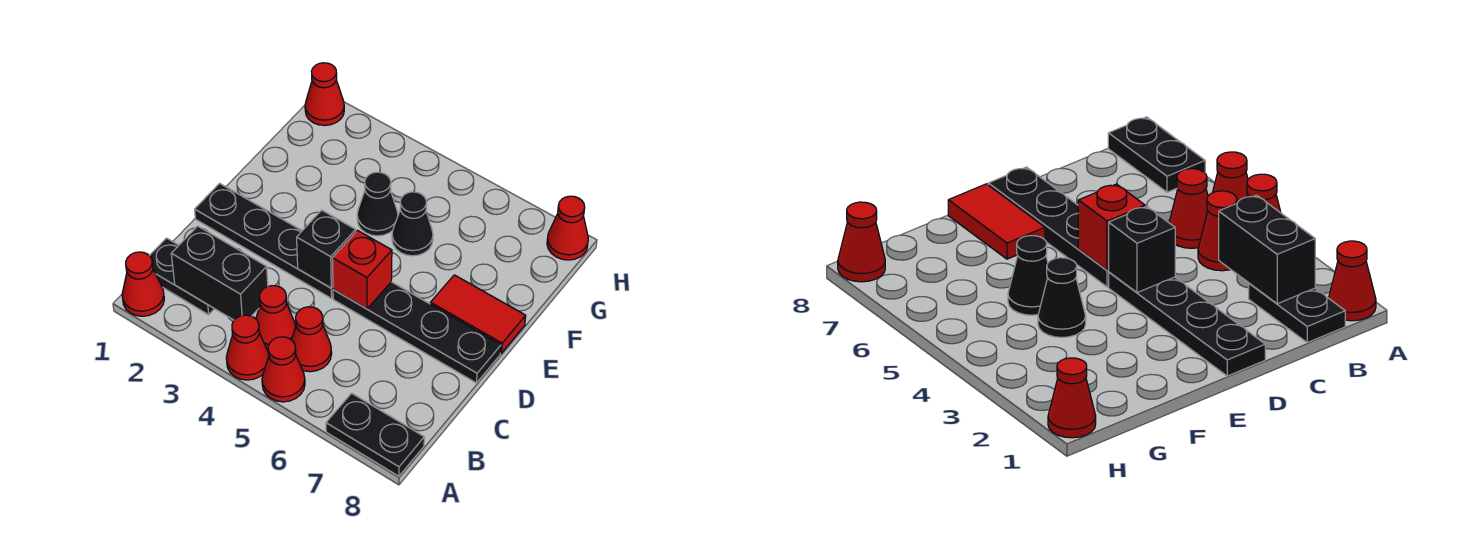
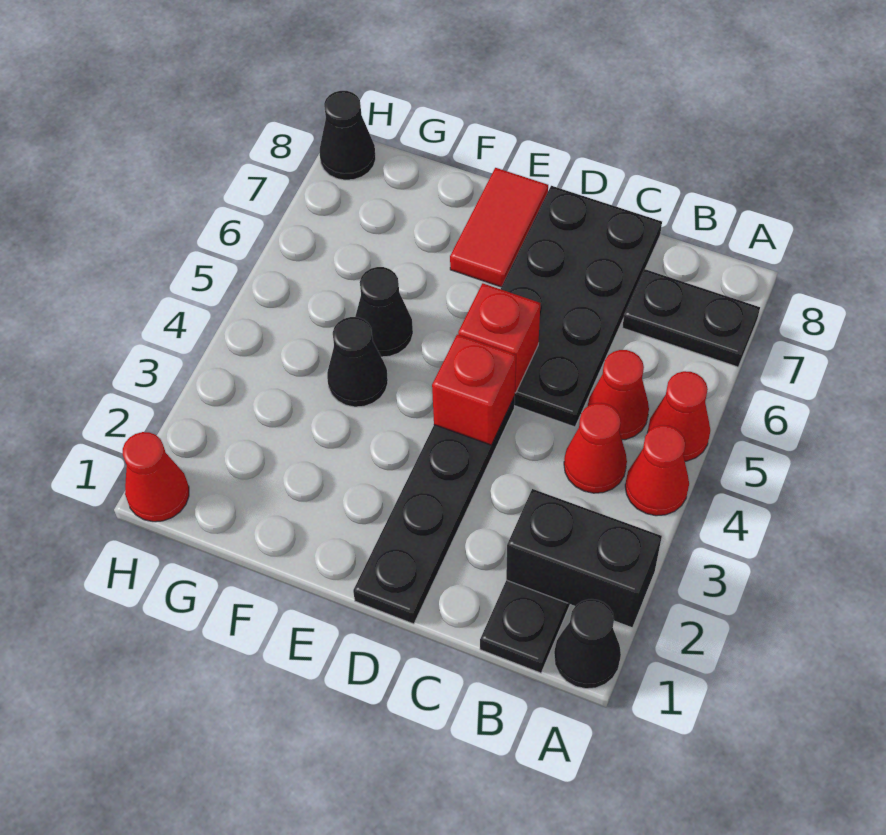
red cone A1 level 1 -> black cone A1 level 1
black plate A7:A8 level 1 -> black plate A7:B7 level 1
black brick B2:B3 level 2 -> black brick A2:B2 level 2
black brick D4 level 2 -> red brick D4 level 2
black plate D5:D8 level 1 -> black plate C5:D8 level 1
red cone H8 level 1 -> black cone H8 level 1

